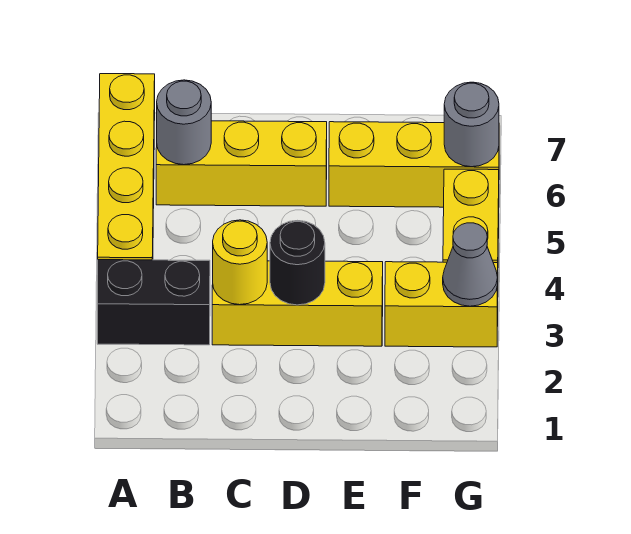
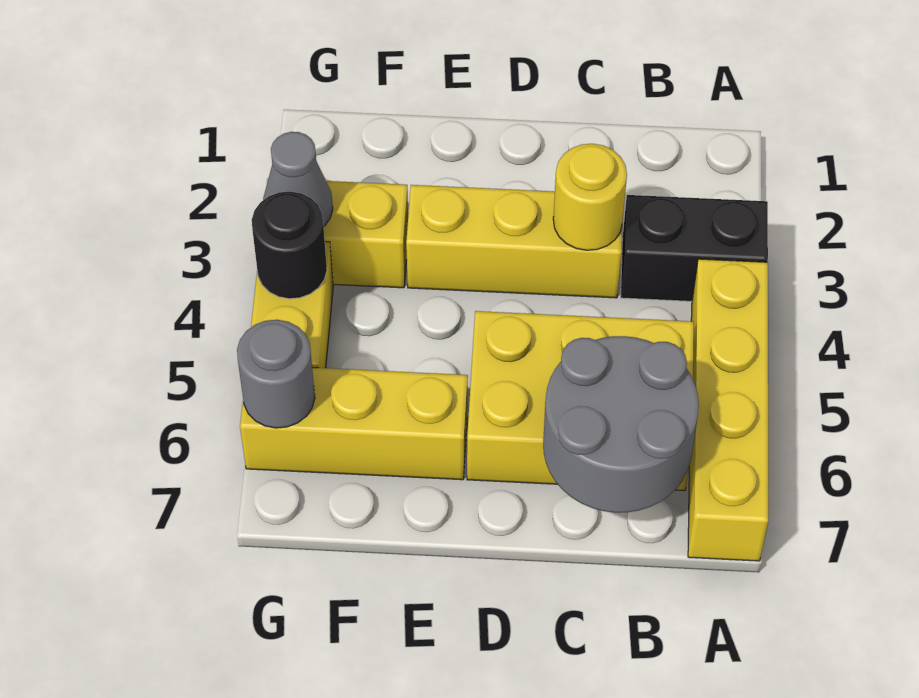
yellow brick B6:D6 level 1 -> yellow brick B5:D6 level 1
grey round brick B6 level 2 -> grey round brick B6:C7 level 2
black round brick D3 level 2 -> black round brick G4 level 2

